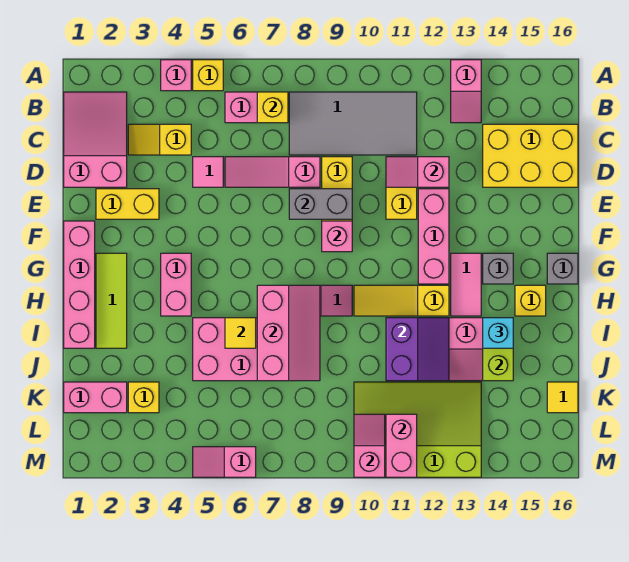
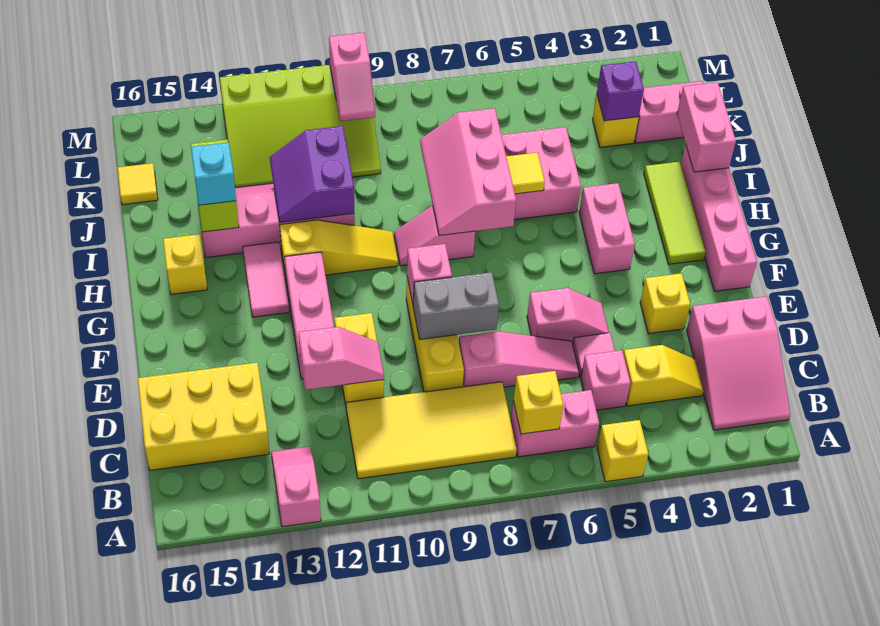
pink brick A4 level 1 -> pink brick C5 level 1
grey tile B8:C11 level 1 -> yellow tile B8:C11 level 1
yellow brick E2:E3 level 1 -> yellow brick E3 level 1
grey brick G14 level 1 -> none
grey brick G16 level 1 -> none
none -> purple brick K3 level 2
pink brick L11:M11 level 2 -> pink brick I1:J1 level 2
pink slope M5:M6 level 1 top 6 -> pink slope E5:E6 level 1 top 6

